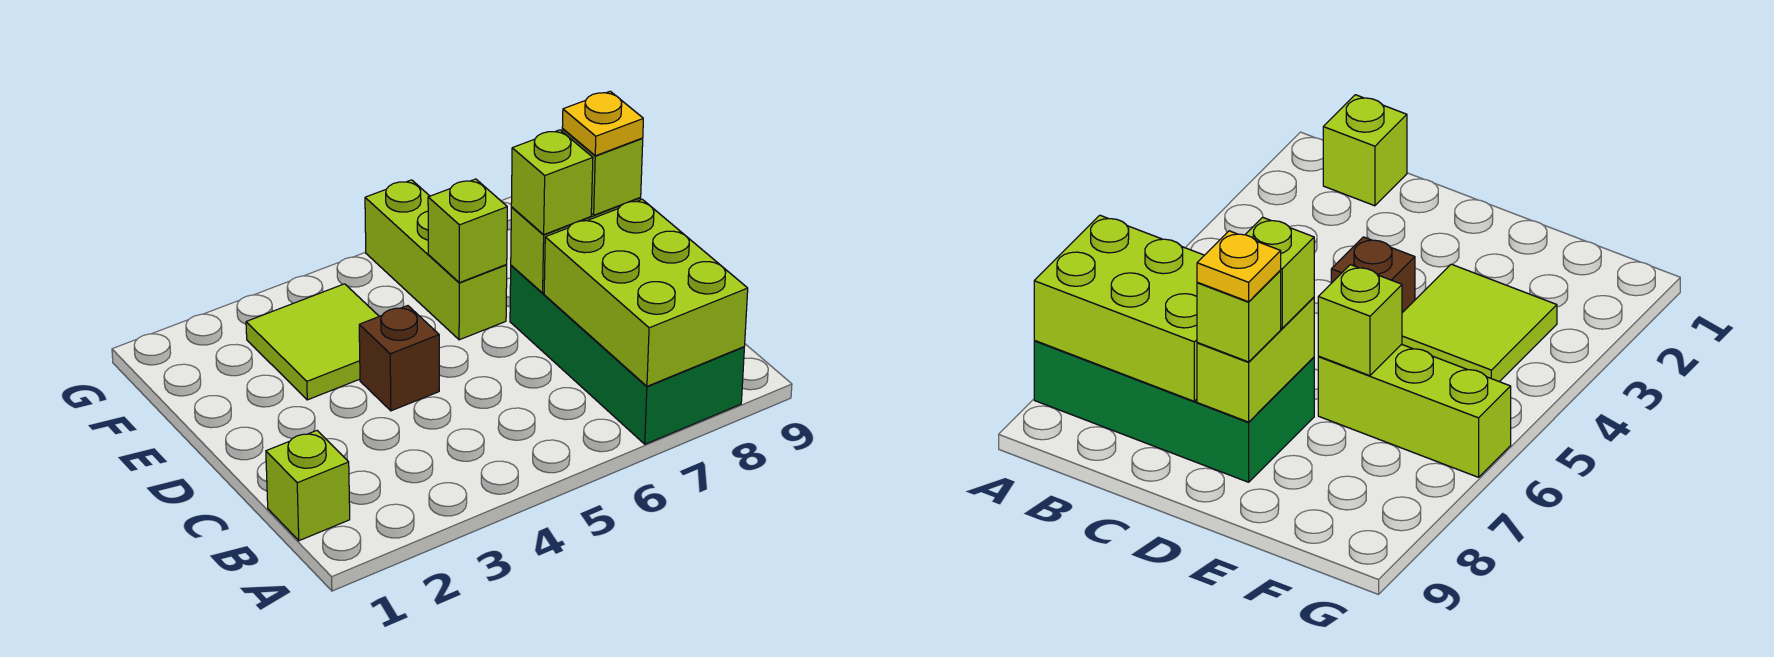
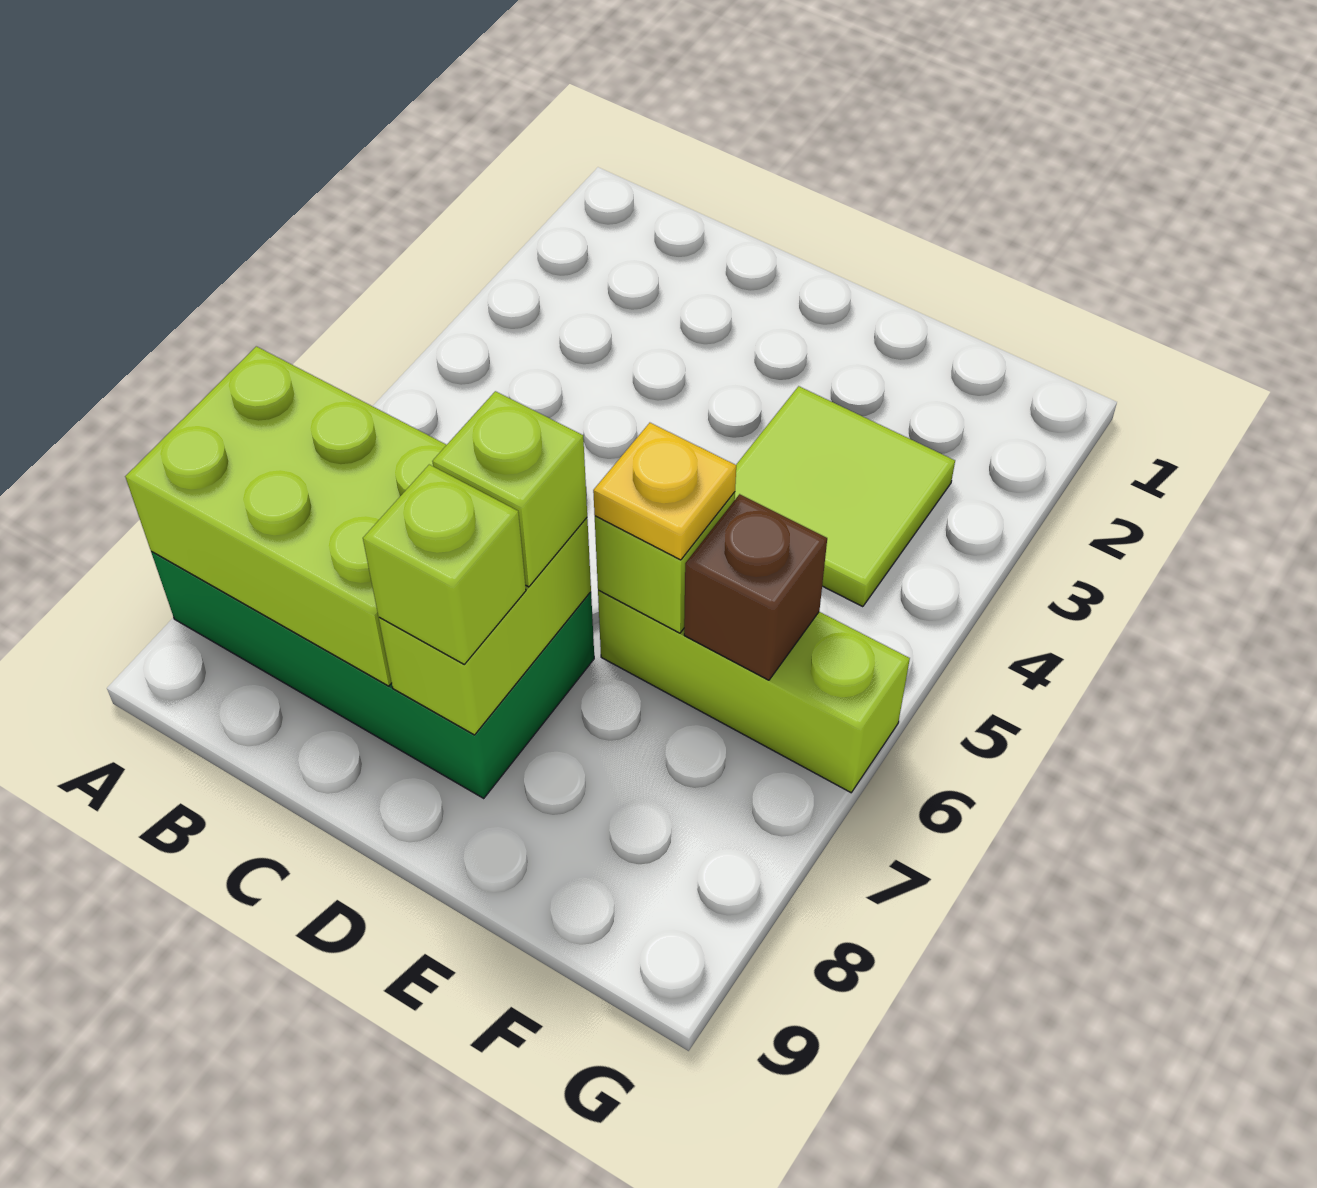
lime brick B1 level 1 -> none
brown brick D4 level 1 -> brown brick F6 level 2
yellow plate D8 level 4 -> yellow plate E6 level 3

